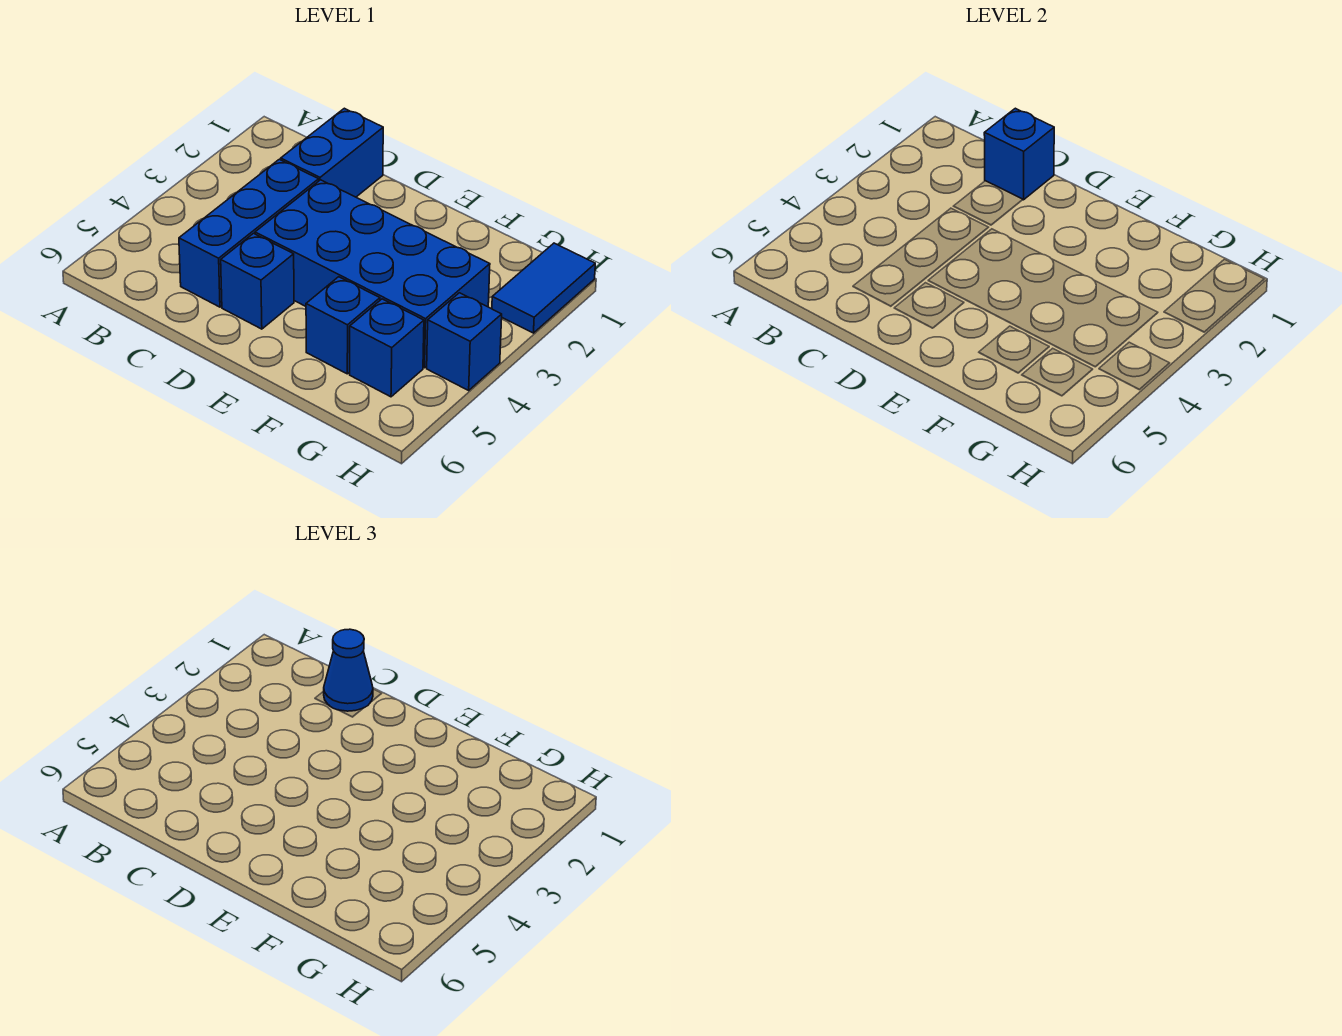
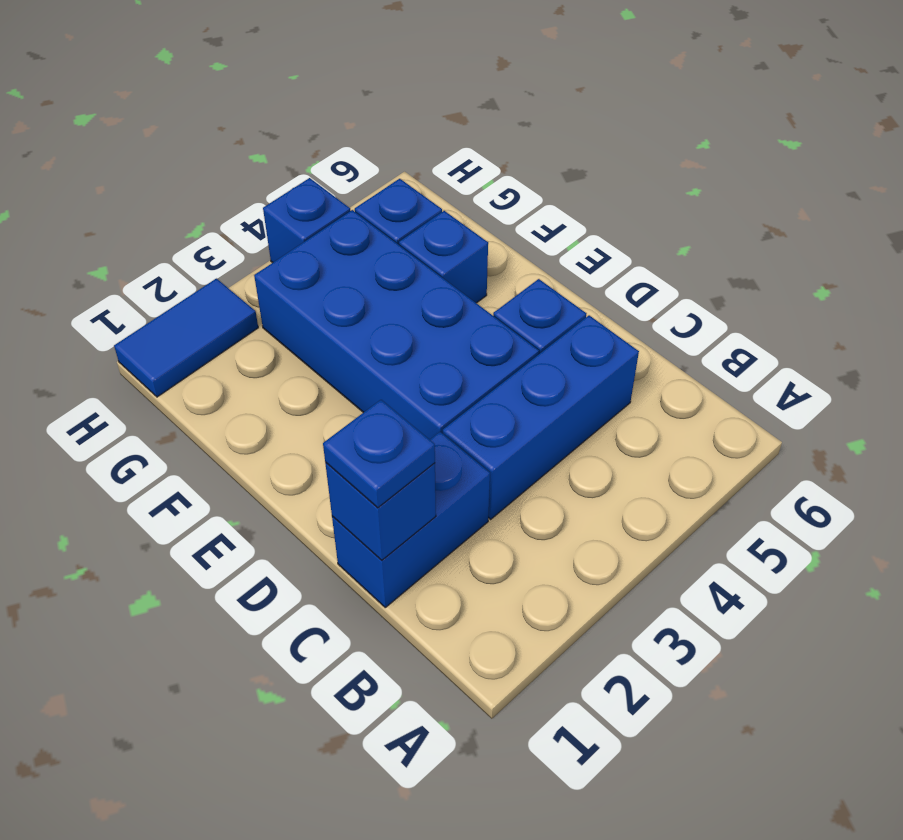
blue cone C1 level 3 -> blue plate C1 level 3

